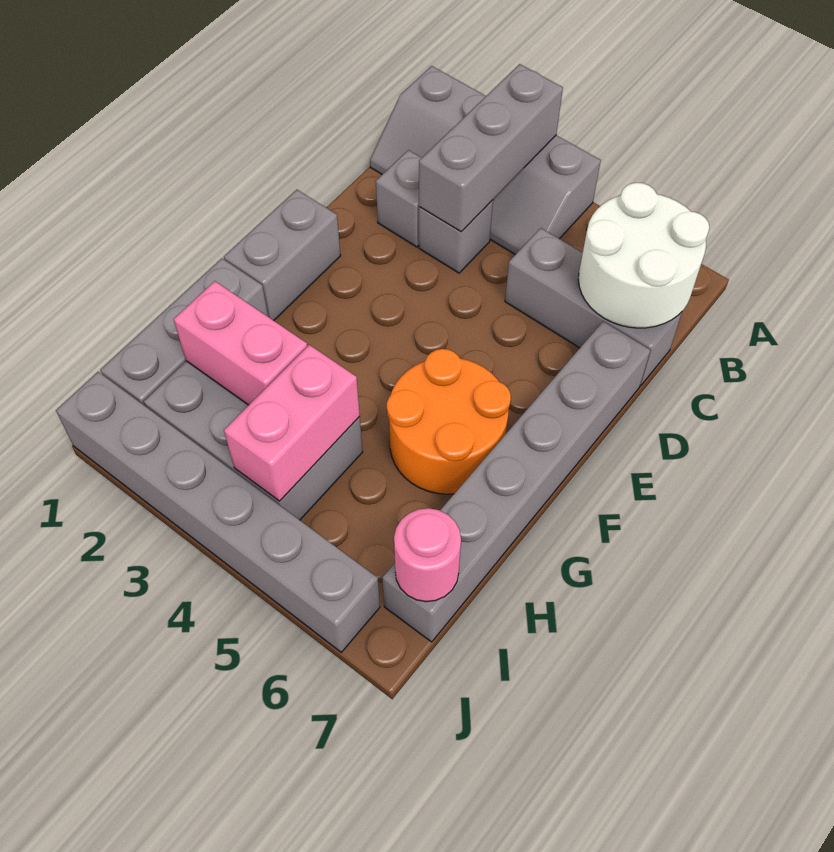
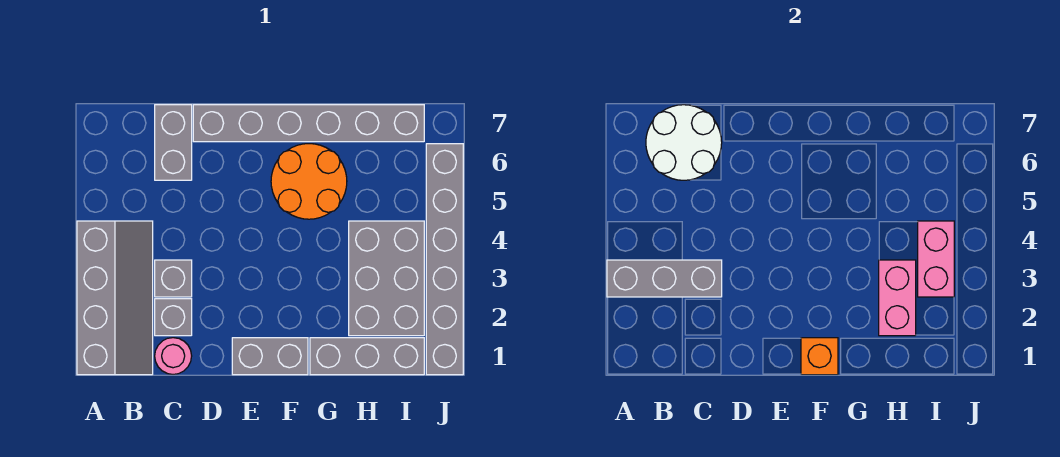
grey brick C5:C7 level 1 -> grey brick C6:C7 level 1
none -> orange brick F1 level 2
pink brick H4:I4 level 2 -> pink brick I3:I4 level 2
pink round brick I7 level 2 -> pink round brick C1 level 1

